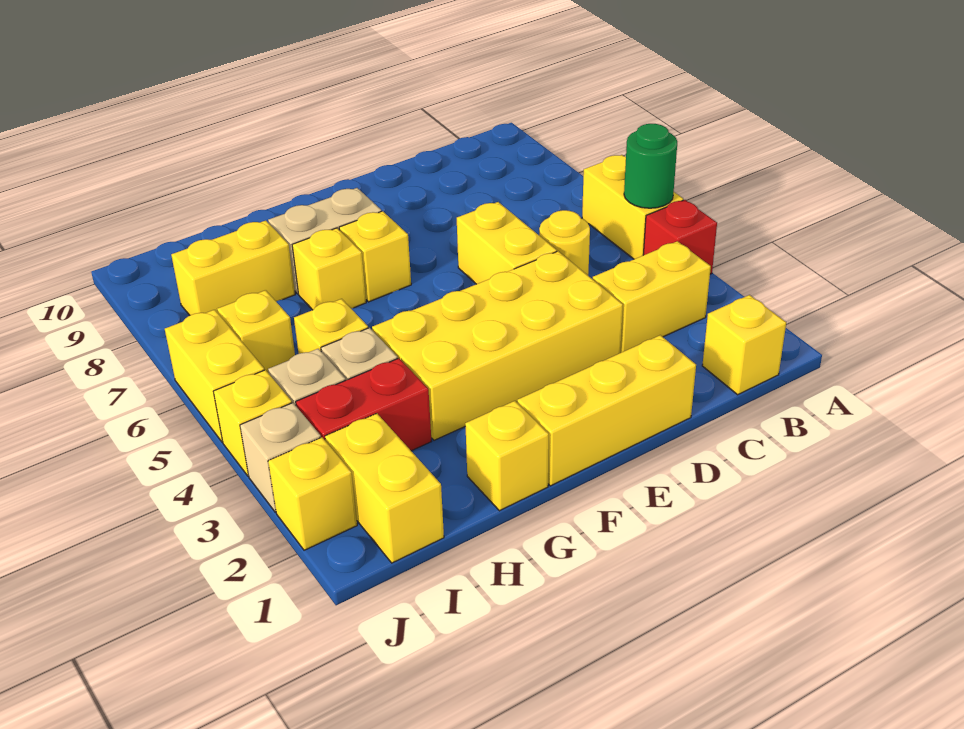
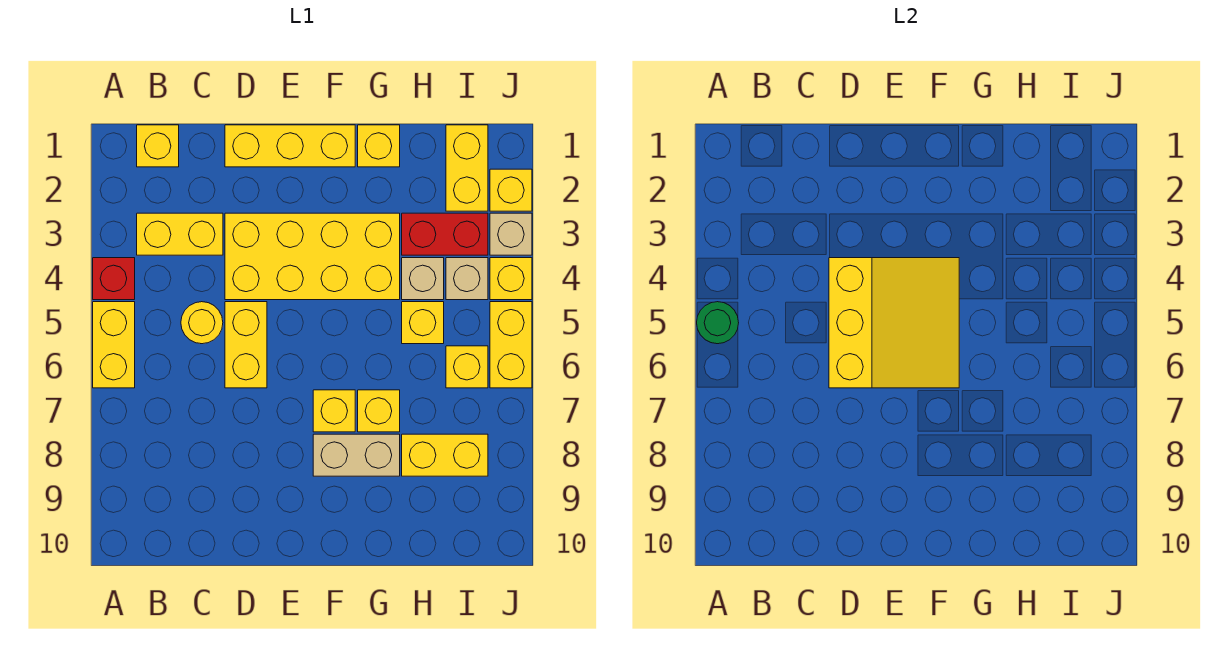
none -> yellow slope D4:F6 level 2 top D

